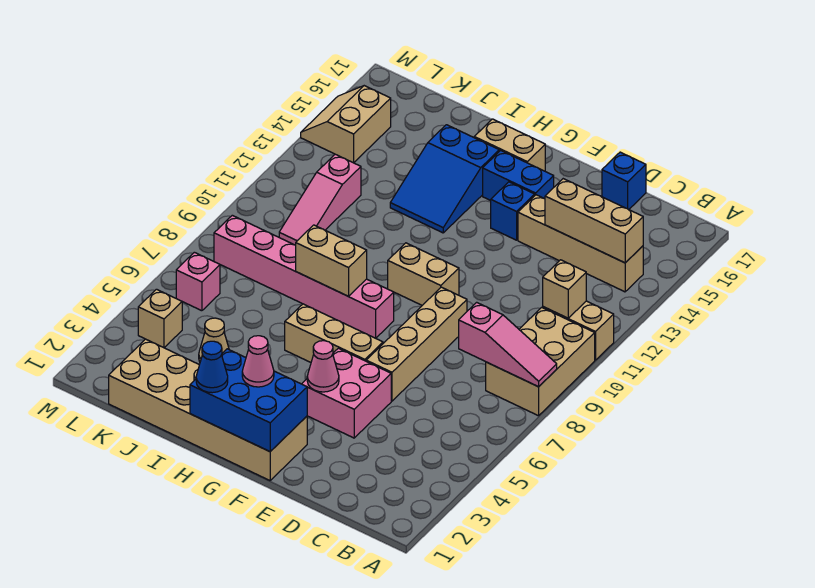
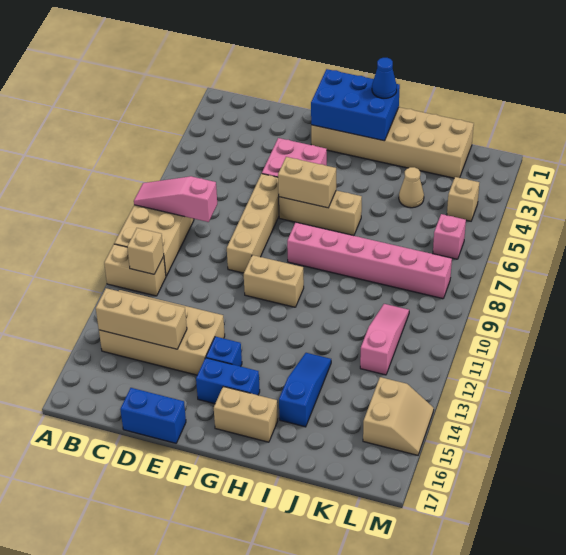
tan brick B14:E14 level 1 -> tan brick B13:E14 level 1
blue brick D17 level 1 -> blue brick D17:E17 level 1
pink cone F4 level 2 -> none
pink cone G2 level 3 -> none
tan brick H8:I8 level 2 -> tan brick F6:G6 level 2
blue slope H13:I15 level 1 top 15 -> blue slope I13:I15 level 1 top 15

